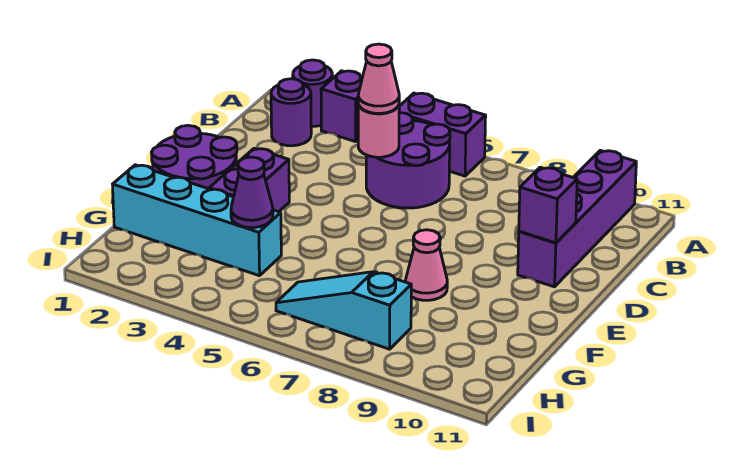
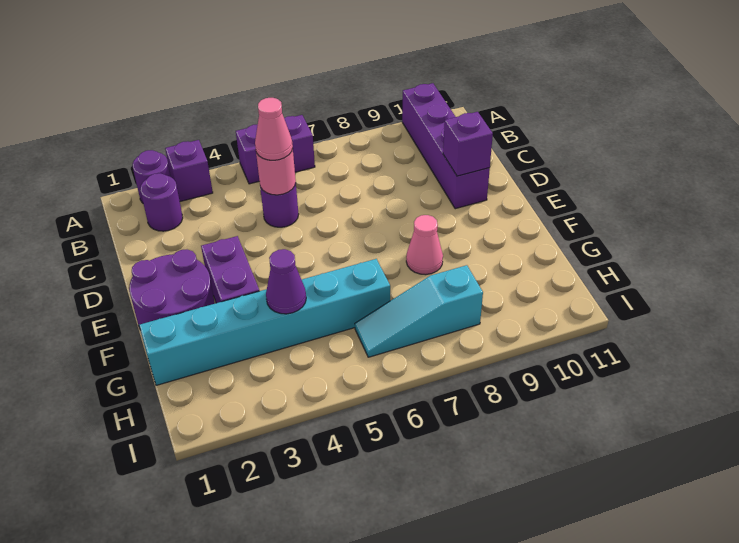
purple round brick B5:C6 level 1 -> purple round brick C5 level 1
cyan brick G1:G4 level 1 -> cyan brick G1:G6 level 1

